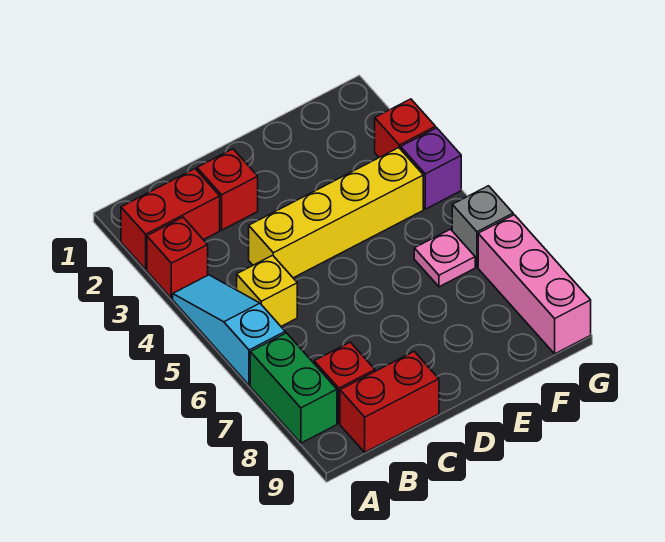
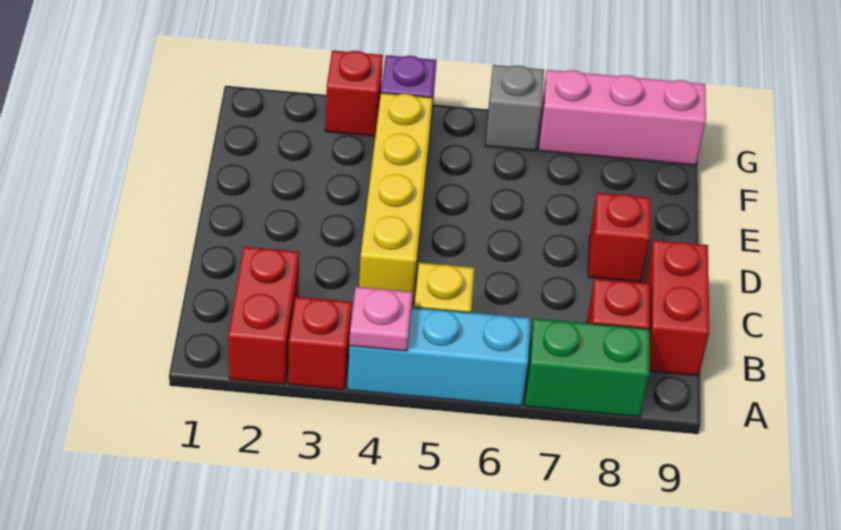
cyan slope A4:A6 level 1 top 6 -> cyan brick A4:A6 level 1
red brick C2 level 1 -> red brick D8 level 1
pink plate F6 level 1 -> pink plate A4 level 2

